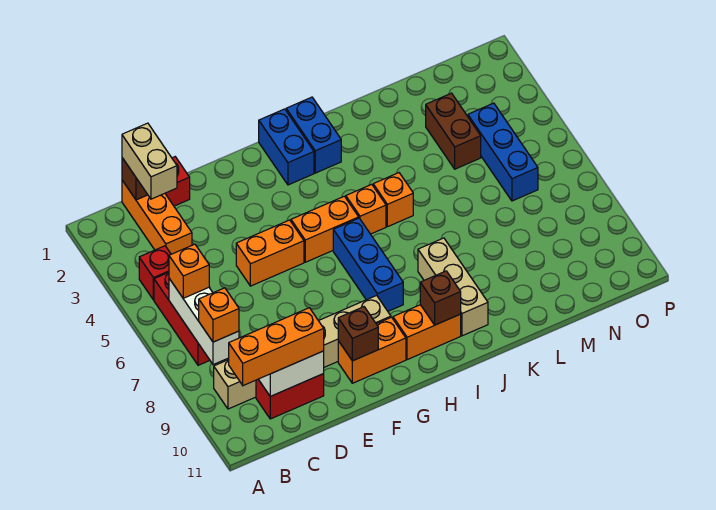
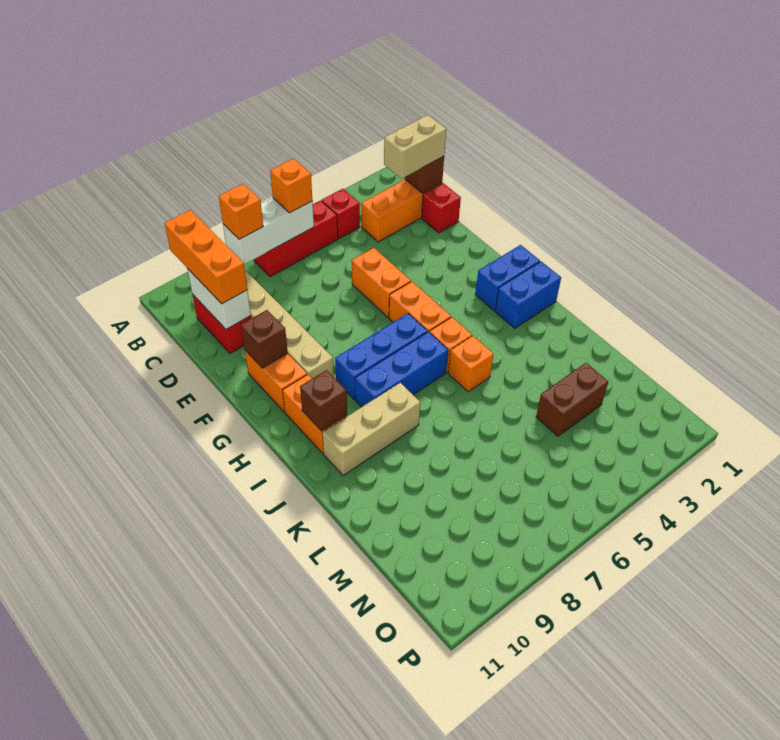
blue brick N4:N6 level 1 -> blue brick I6:I8 level 1

